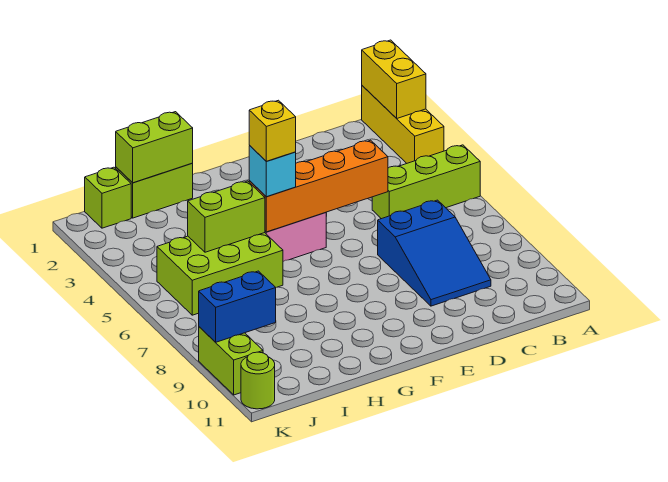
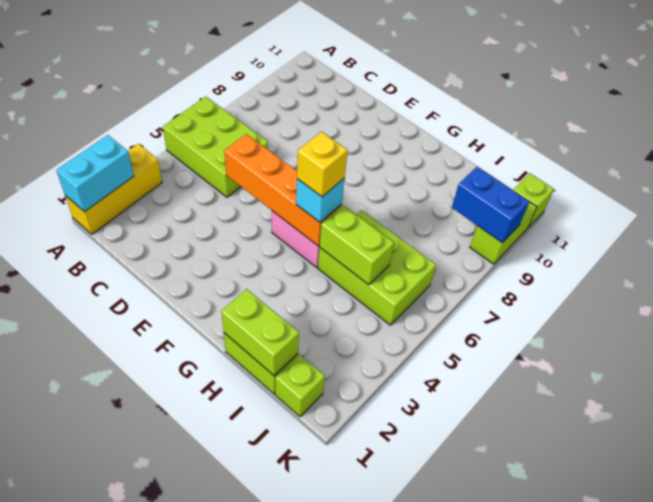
yellow brick A1:A2 level 2 -> cyan brick A1:A2 level 2
lime brick A5:C5 level 1 -> lime brick A5:C6 level 1
blue slope C7:D9 level 1 top 7 -> none
lime round brick K11 level 1 -> lime brick K11 level 1

